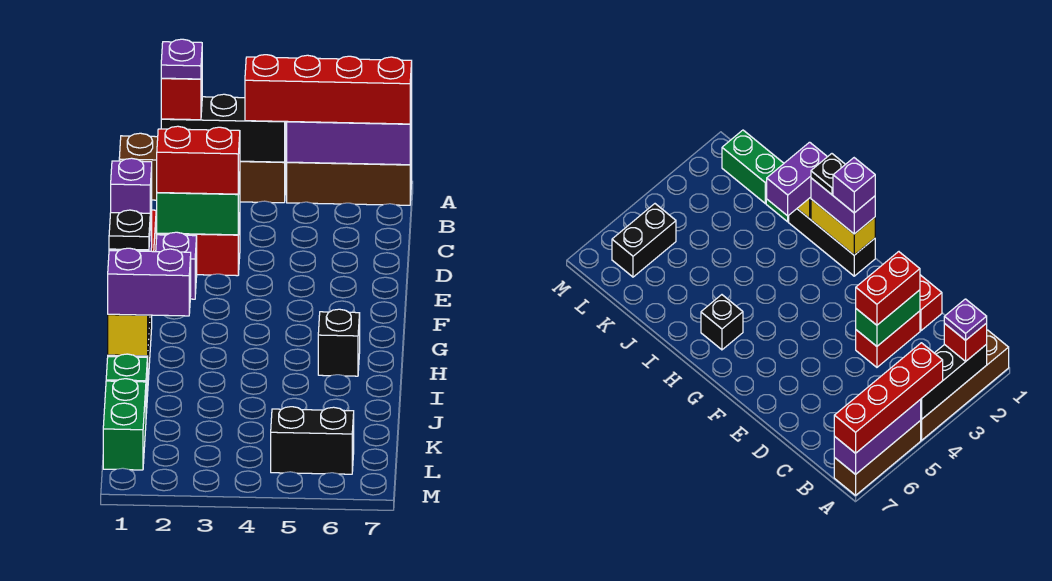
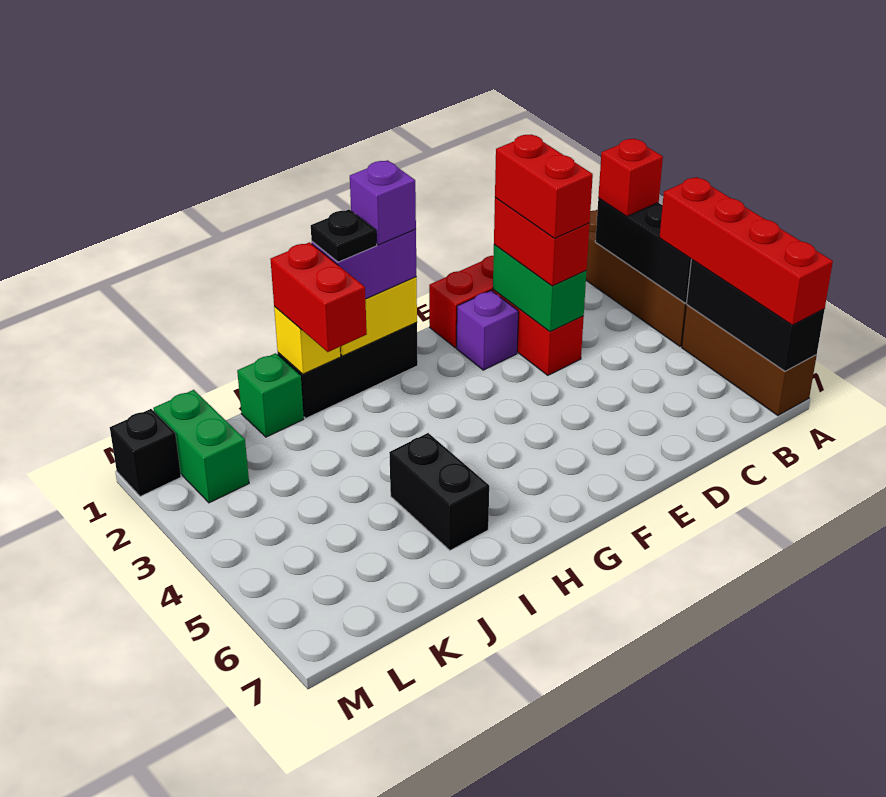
purple plate A2 level 4 -> none
purple brick A5:A7 level 2 -> black brick A5:A7 level 2
none -> red brick D2:D3 level 4
black brick H6 level 1 -> black brick M1 level 1
purple brick I1:I2 level 3 -> red brick I1:I2 level 3
green brick K1:L1 level 1 -> green brick L1:L2 level 1
black brick L5:L6 level 1 -> black brick I5:I6 level 1

